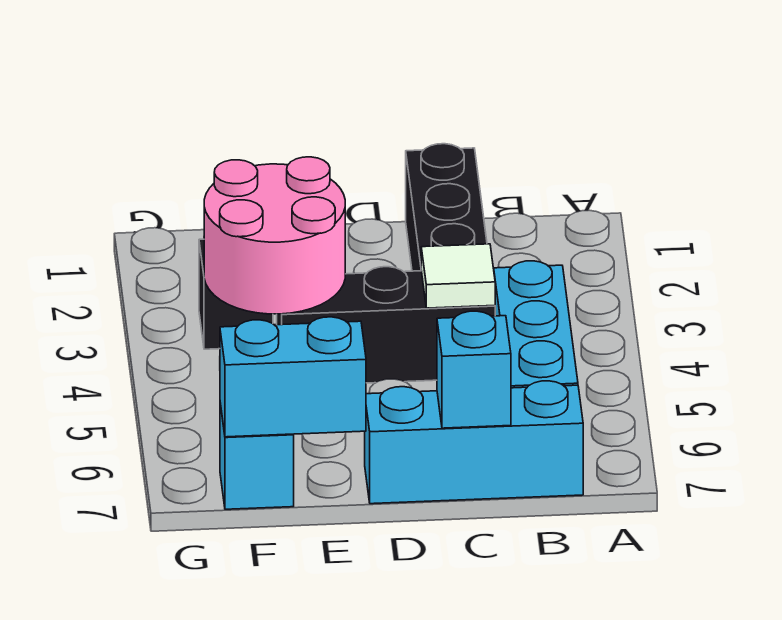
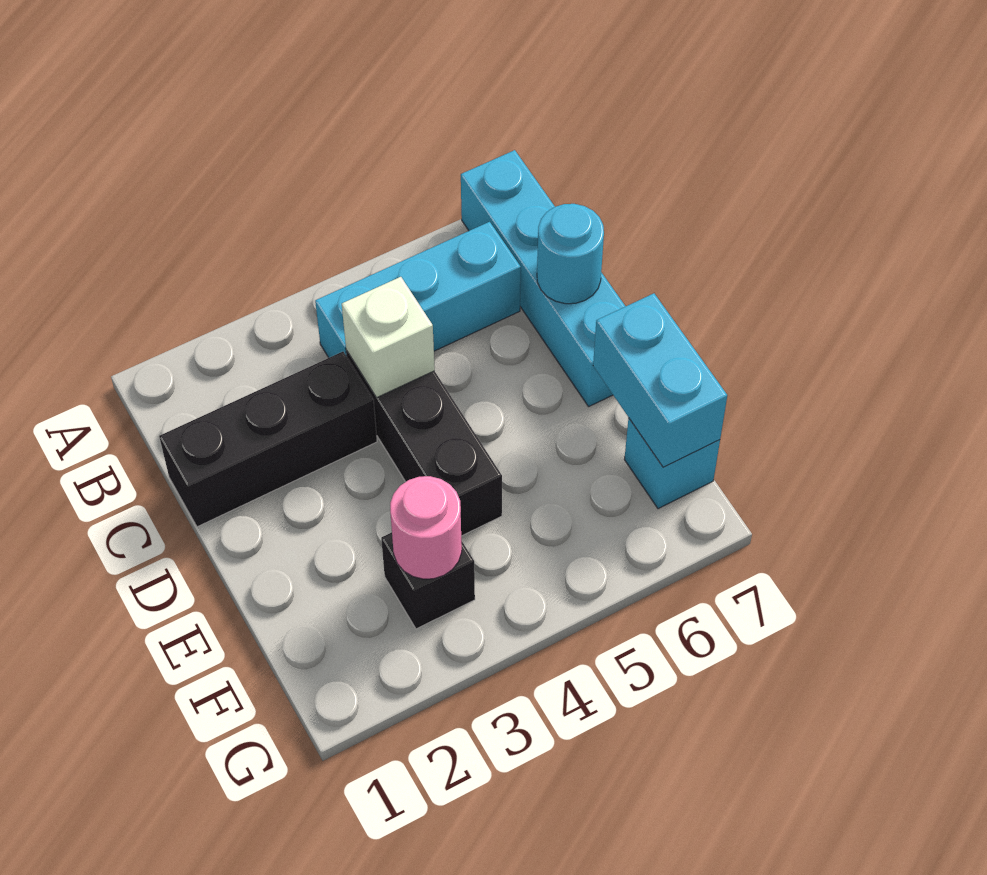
cyan brick B7:D7 level 1 -> cyan brick A7:D7 level 1
white tile C4 level 2 -> white brick C4 level 2
cyan brick C7 level 2 -> cyan round brick C7 level 2
pink round brick E3:F4 level 2 -> pink round brick F3 level 2

